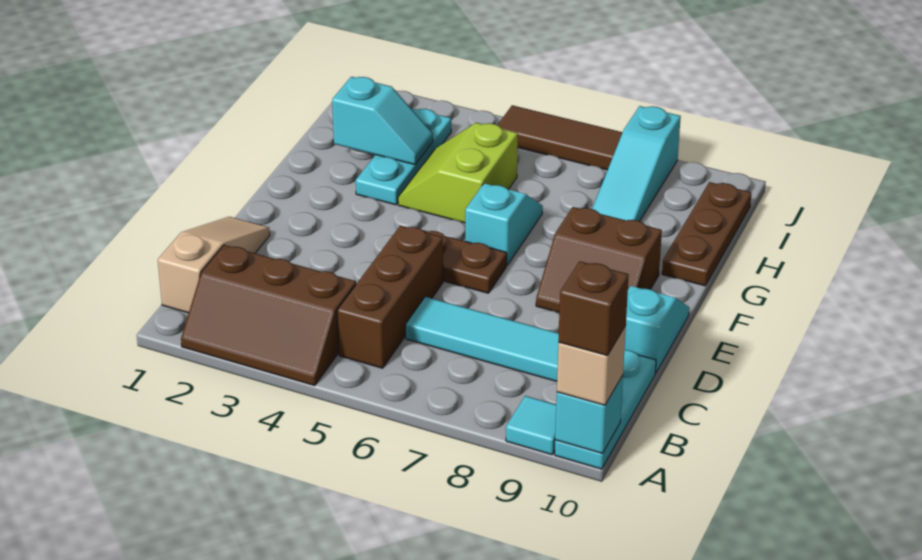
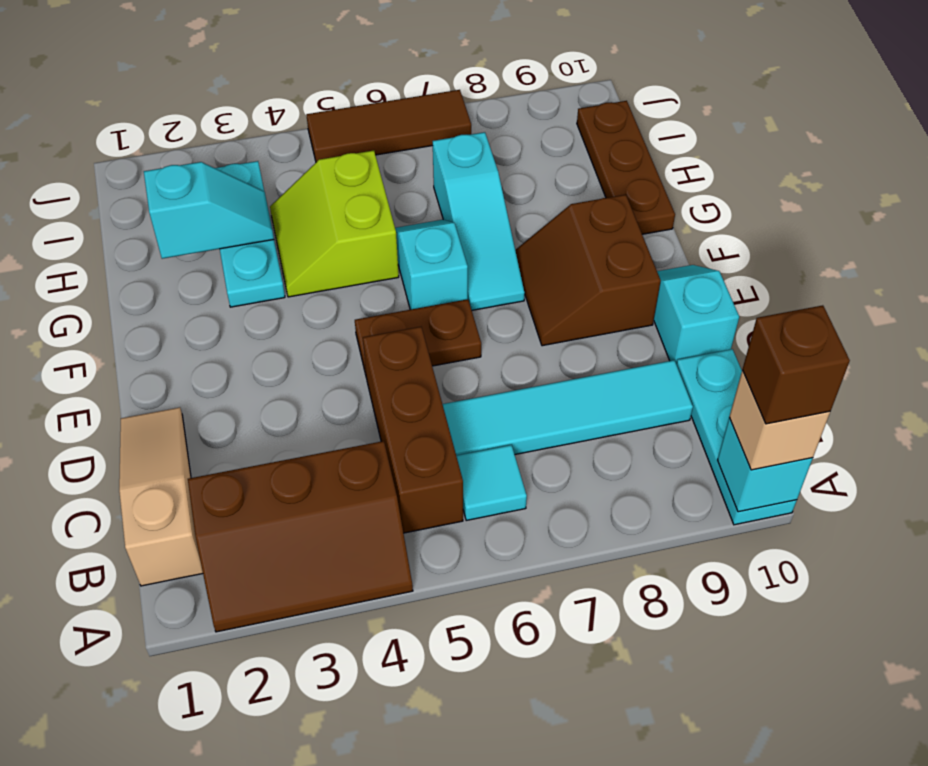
cyan tile A9 level 1 -> cyan tile B6 level 1
brown slope E8:F9 level 1 top F -> brown slope E8:F9 level 1 top 9
cyan slope H8:J8 level 1 top J -> cyan slope F7:H7 level 1 top H

